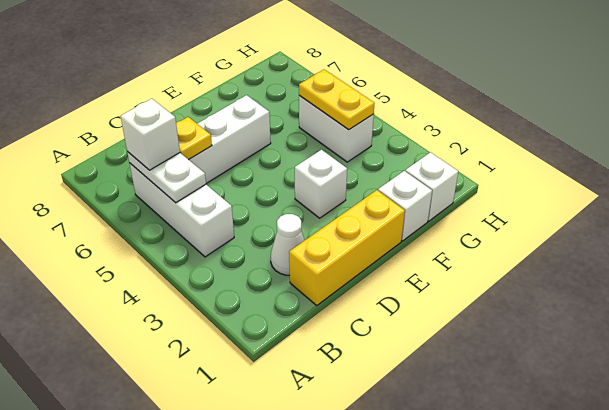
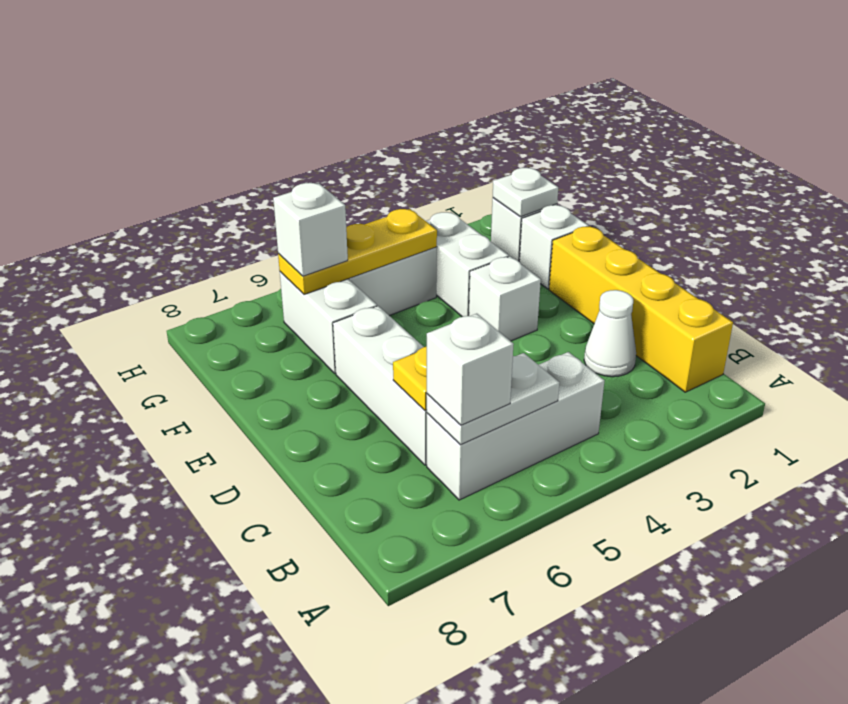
yellow brick C1:E1 level 1 -> yellow brick B1:E1 level 1
none -> white brick F3:G3 level 1
none -> white brick F6:G6 level 1
none -> white plate G1 level 2
yellow plate G4:G5 level 2 -> yellow plate G4:G6 level 2
none -> white brick G6 level 3

